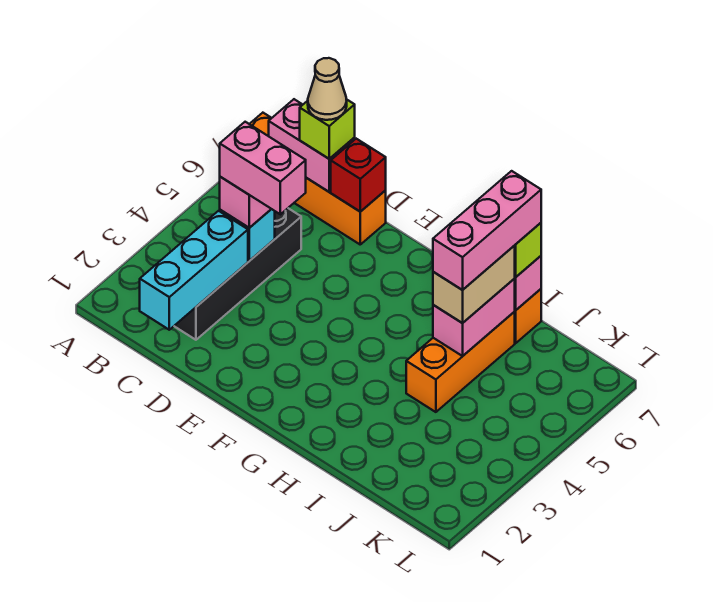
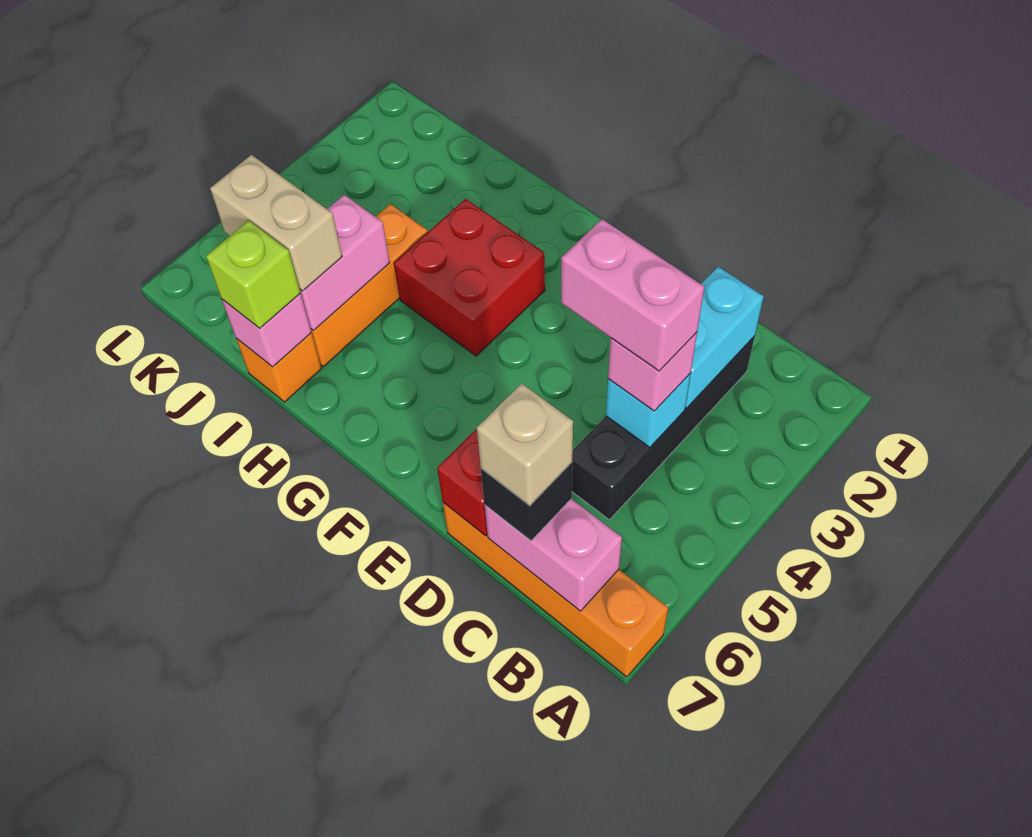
cyan brick C1:C3 level 2 -> cyan brick C2:C3 level 2
lime brick C7 level 3 -> black brick C7 level 3
tan cone C7 level 4 -> tan brick C7 level 4
none -> red brick G3:H4 level 1
tan brick I5:I6 level 3 -> tan brick I6:J6 level 3
pink brick I5:I7 level 4 -> none

